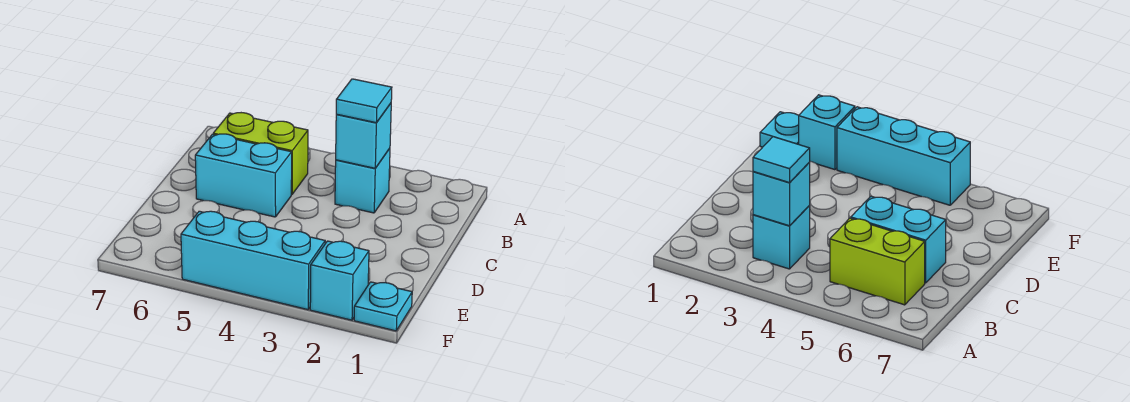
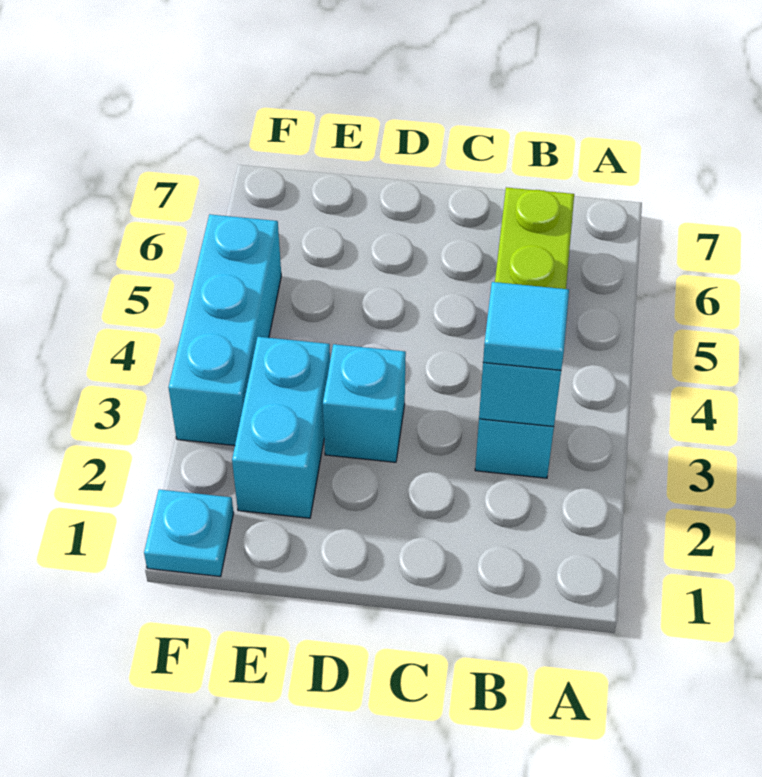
cyan brick C5:C6 level 1 -> cyan brick E2:E3 level 1
cyan brick F2 level 1 -> cyan brick D3 level 1

